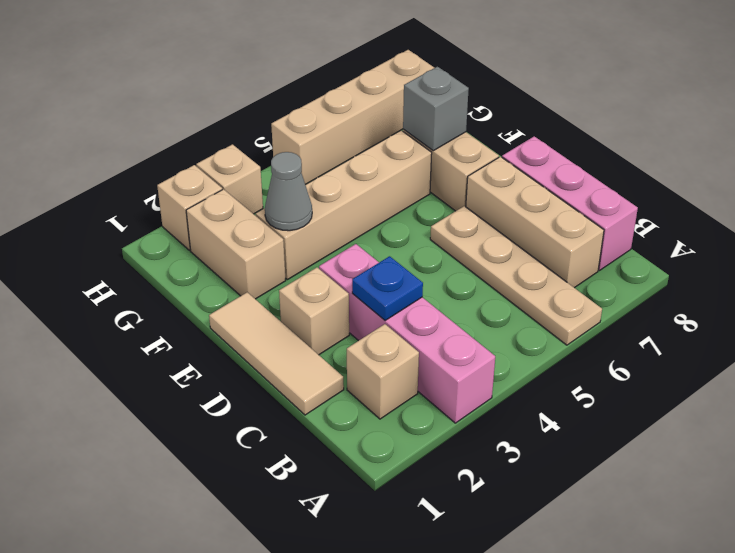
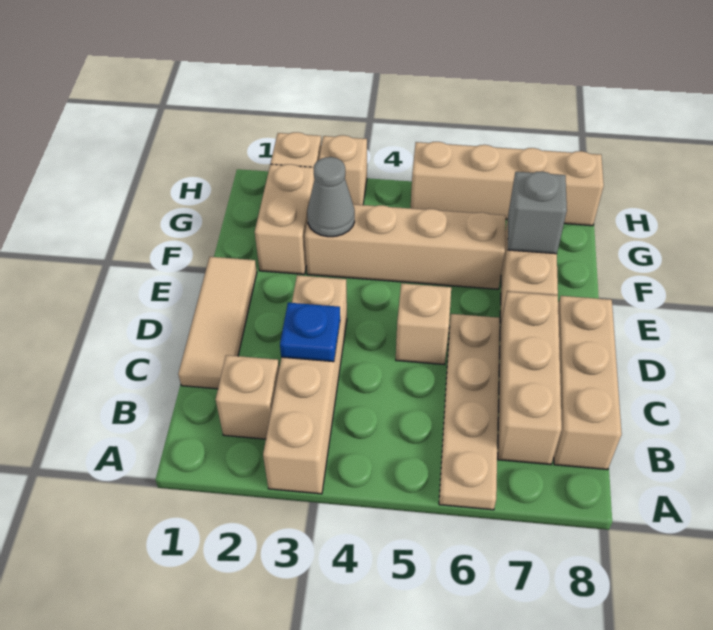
pink brick A3:D3 level 1 -> tan brick A3:D3 level 1
pink brick B8:D8 level 1 -> tan brick B8:D8 level 1
tan brick D2 level 1 -> tan brick D5 level 1

